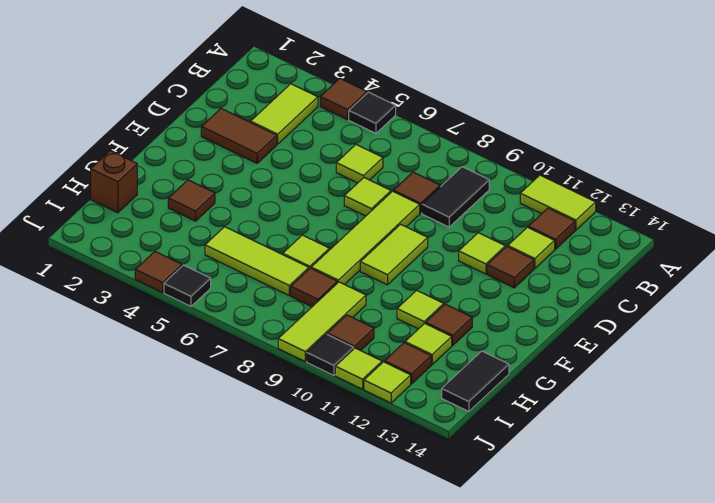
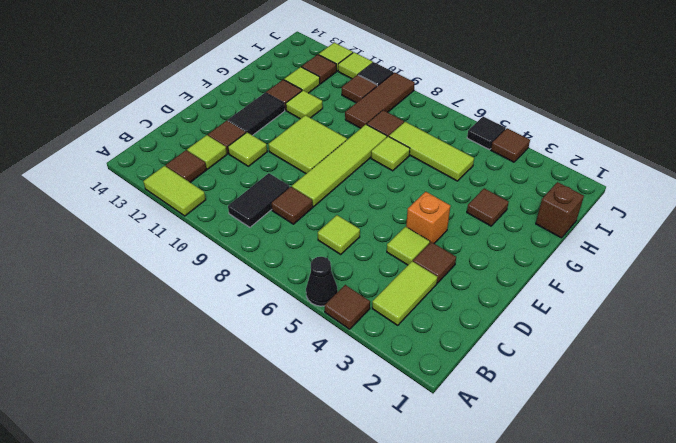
black tile A5 level 1 -> black cone A5 level 1
brown tile D2:D3 level 1 -> brown tile D3 level 1
lime tile D7 level 1 -> lime tile D4 level 1
none -> orange brick E4 level 1
lime tile E9:F9 level 1 -> lime tile E9:F10 level 1
lime tile H9:J9 level 1 -> brown tile H9:J9 level 1
black tile H14:I14 level 1 -> black tile E12:F12 level 1

